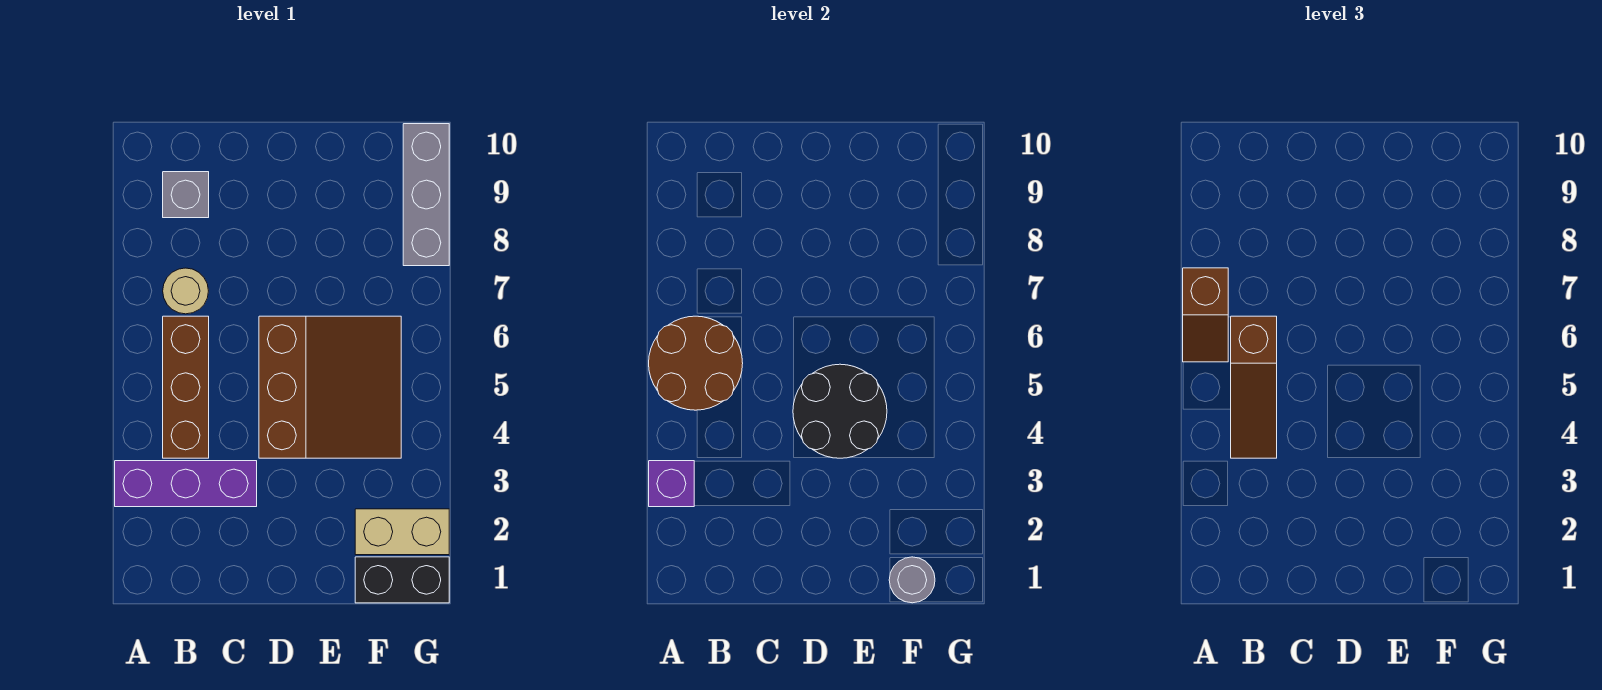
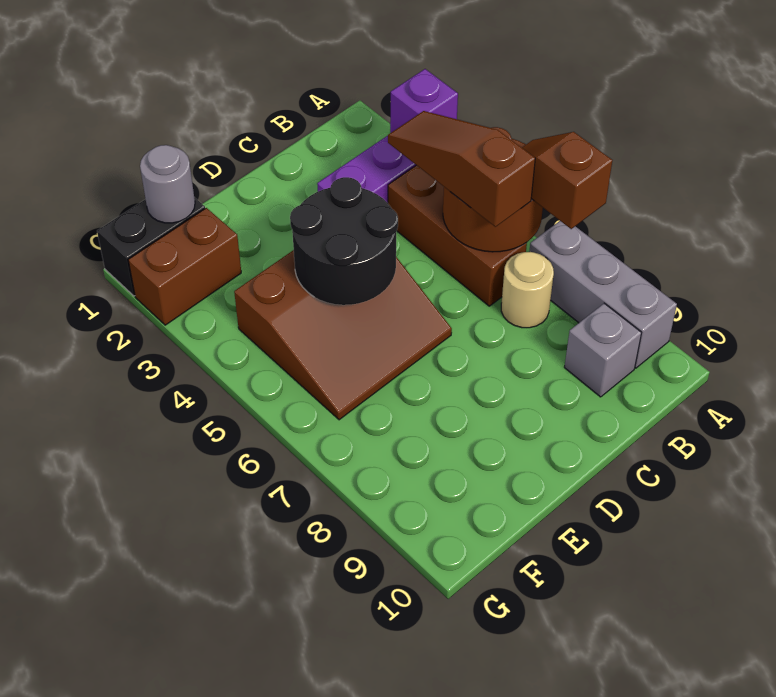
brown slope D4:F6 level 1 top D -> brown slope D4:F6 level 1 top 4
tan brick F2:G2 level 1 -> brown brick F2:G2 level 1
grey brick G8:G10 level 1 -> grey brick A7:A9 level 1

